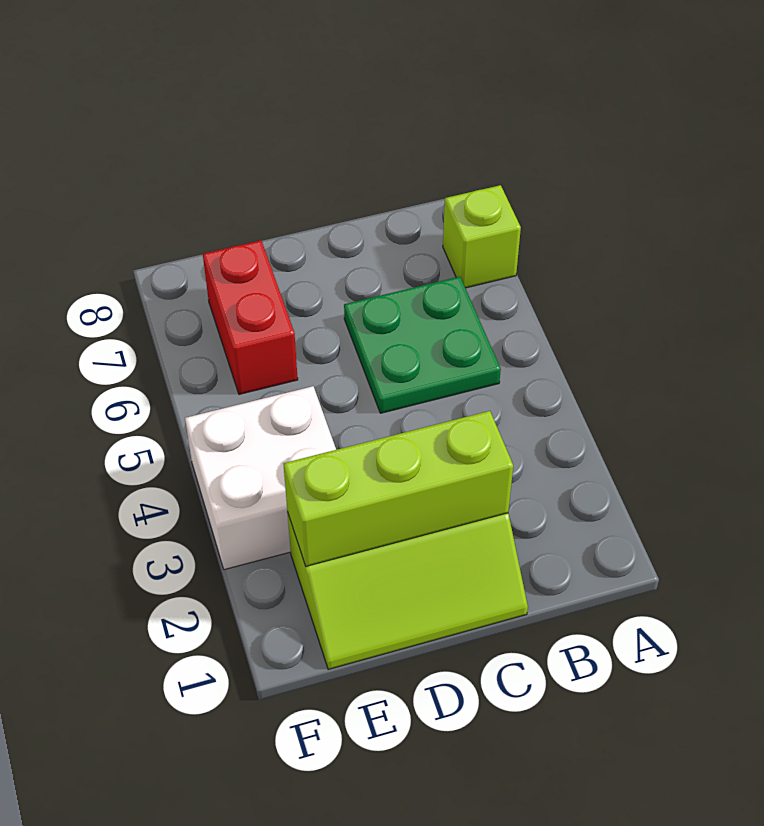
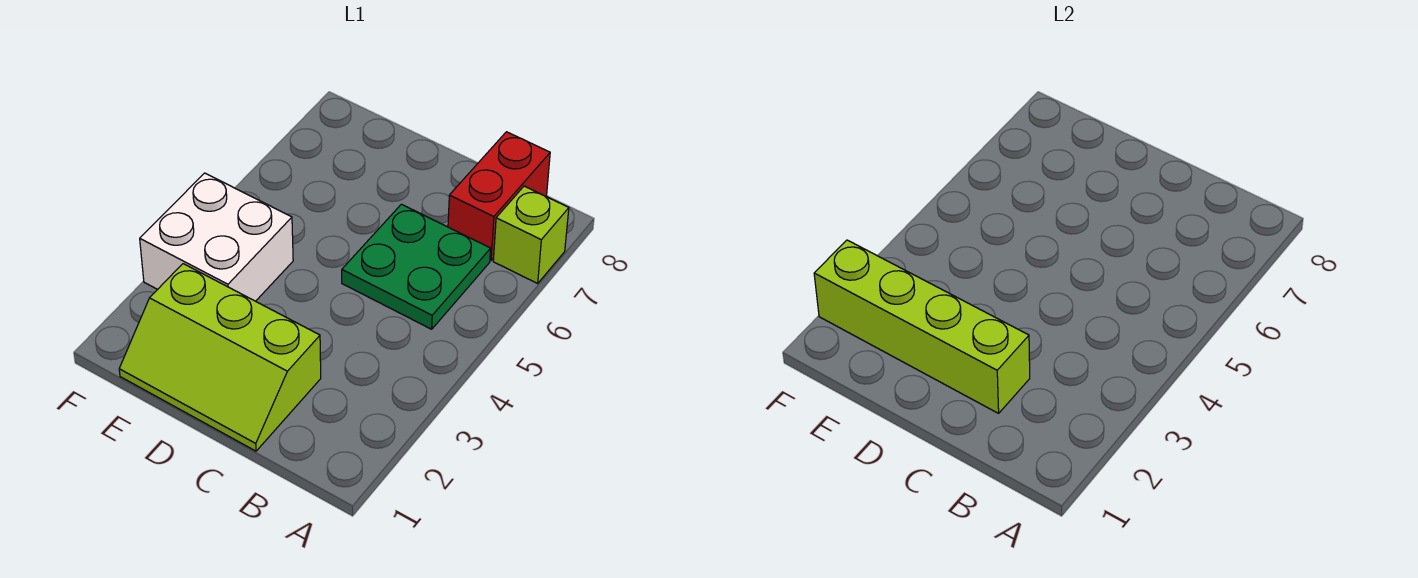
lime brick C2:E2 level 2 -> lime brick C2:F2 level 2
red brick E6:E7 level 1 -> red brick B7:B8 level 1

